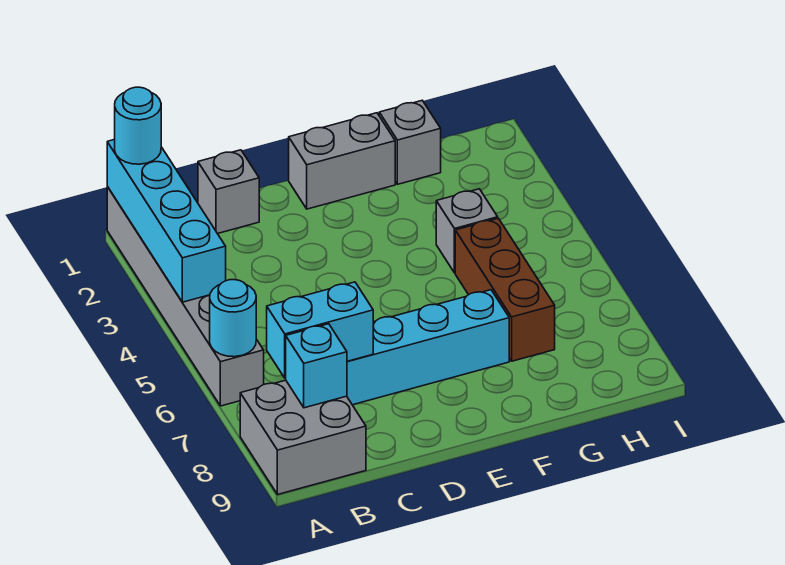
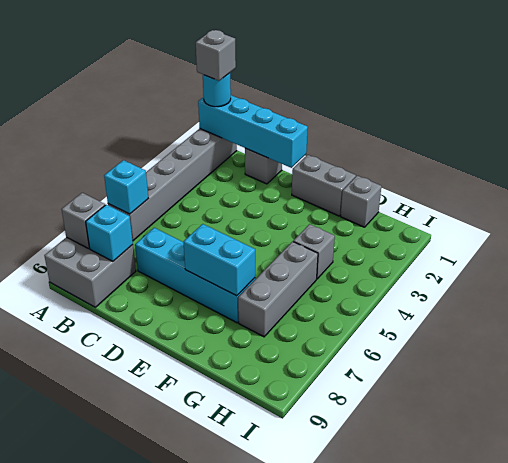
cyan brick A1:A4 level 2 -> cyan brick A1:D1 level 2
none -> grey brick A1 level 4
cyan round brick A6 level 2 -> cyan brick A6 level 2
none -> grey brick A8 level 2
cyan brick B7:C7 level 2 -> cyan brick E7:F7 level 2
brown brick G5:G7 level 1 -> grey brick G5:G7 level 1

